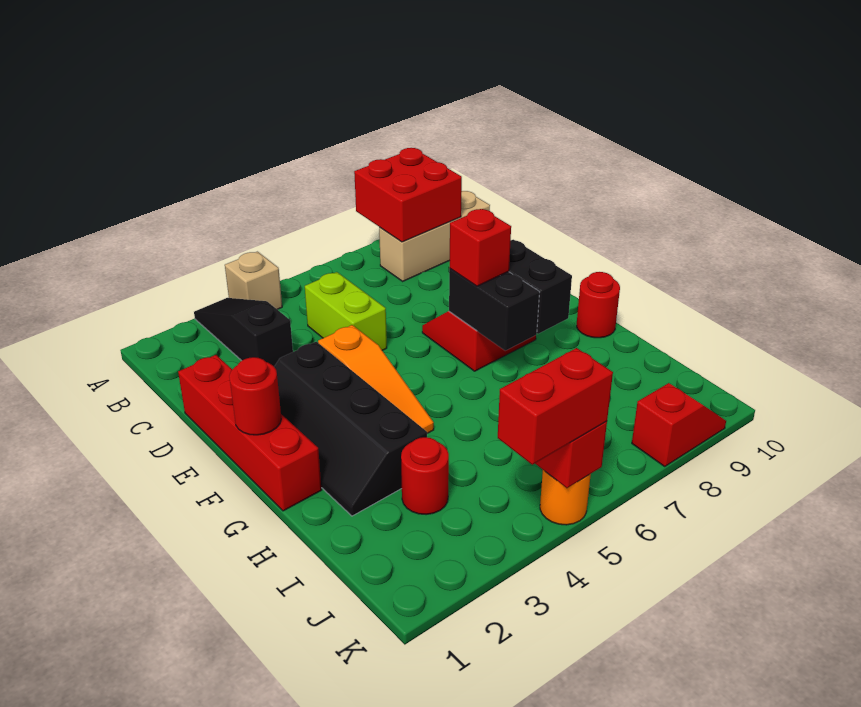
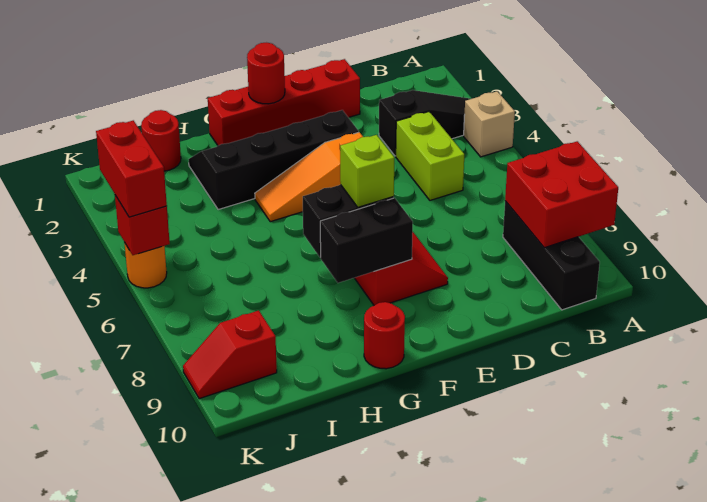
tan brick B8:B10 level 1 -> black brick B8:B10 level 1
lime brick C5:D5 level 1 -> lime brick C4:C5 level 1
red brick F7 level 3 -> lime brick F7 level 3
red round brick I3 level 1 -> red round brick I1 level 1
red slope K8:K9 level 1 top 8 -> red slope J9:K9 level 1 top J

